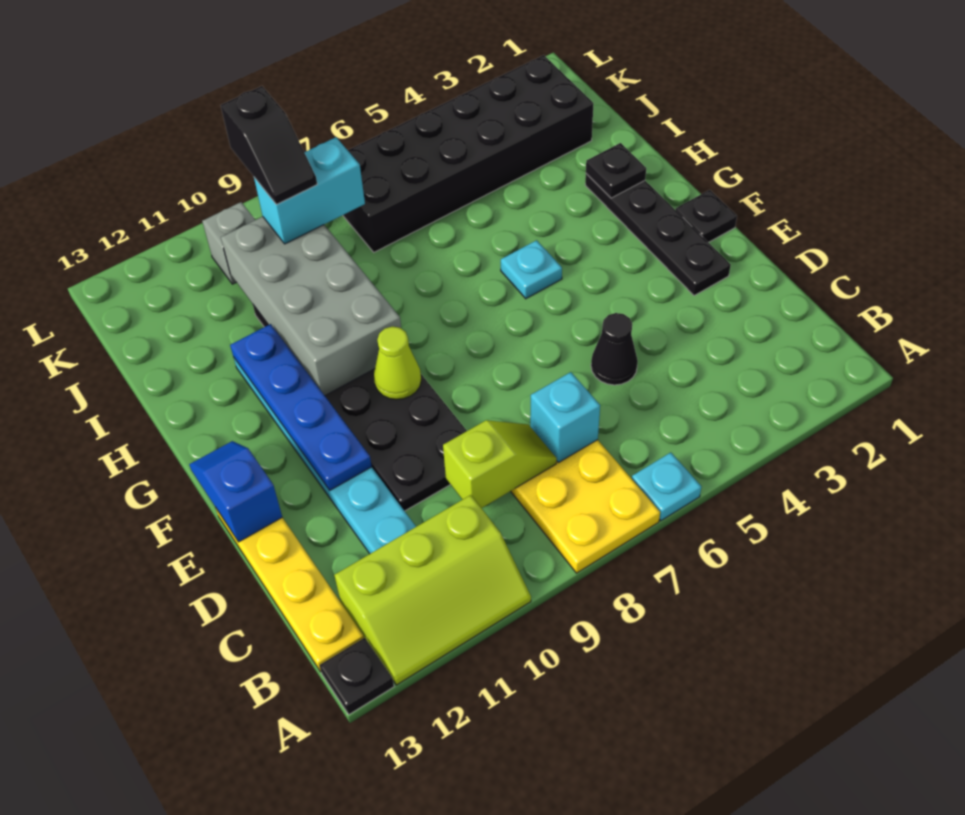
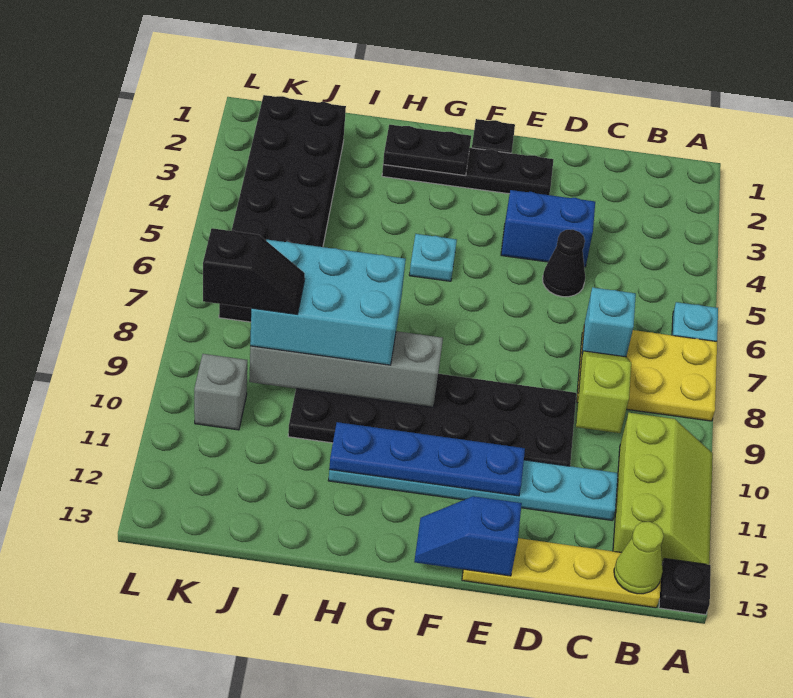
none -> blue brick D4:E4 level 1
lime cone F9 level 2 -> lime cone B13 level 2
grey brick G9:J10 level 2 -> grey brick G9:J9 level 2
black plate H2 level 2 -> black plate G2:H2 level 2
cyan brick J8:J9 level 3 -> cyan brick H8:J9 level 3

